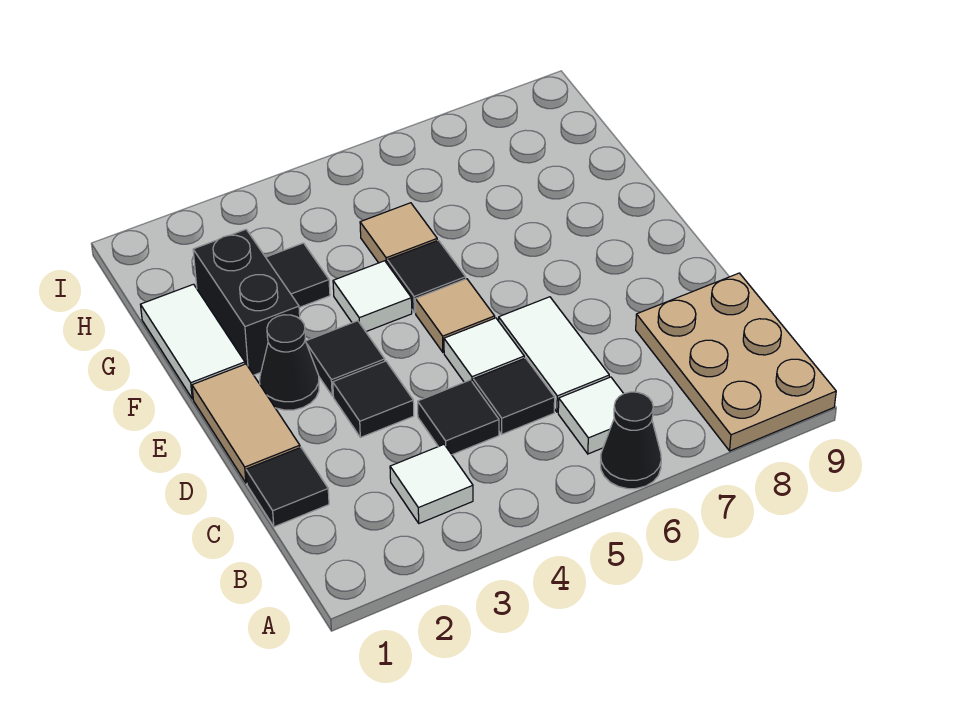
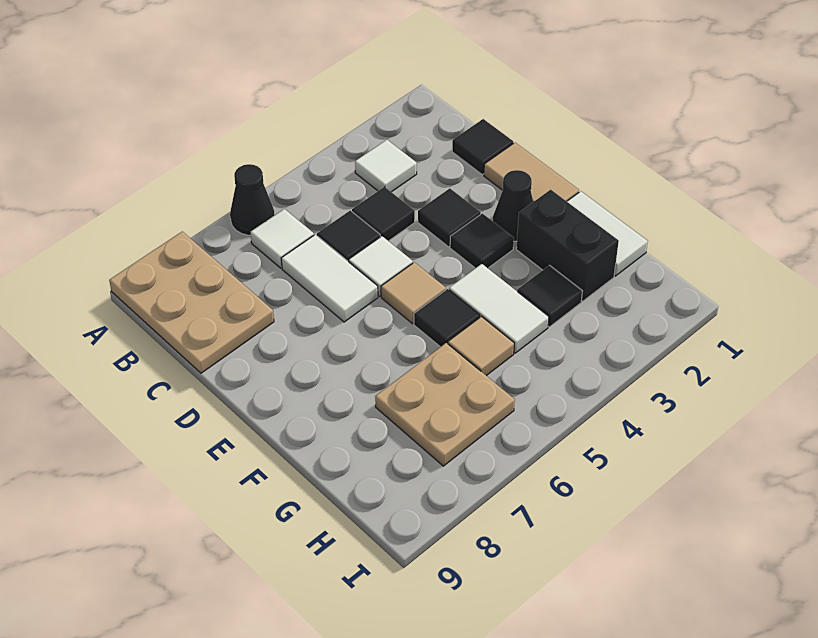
white tile F4 level 1 -> white tile F4:G4 level 1
none -> tan plate G6:H7 level 1

